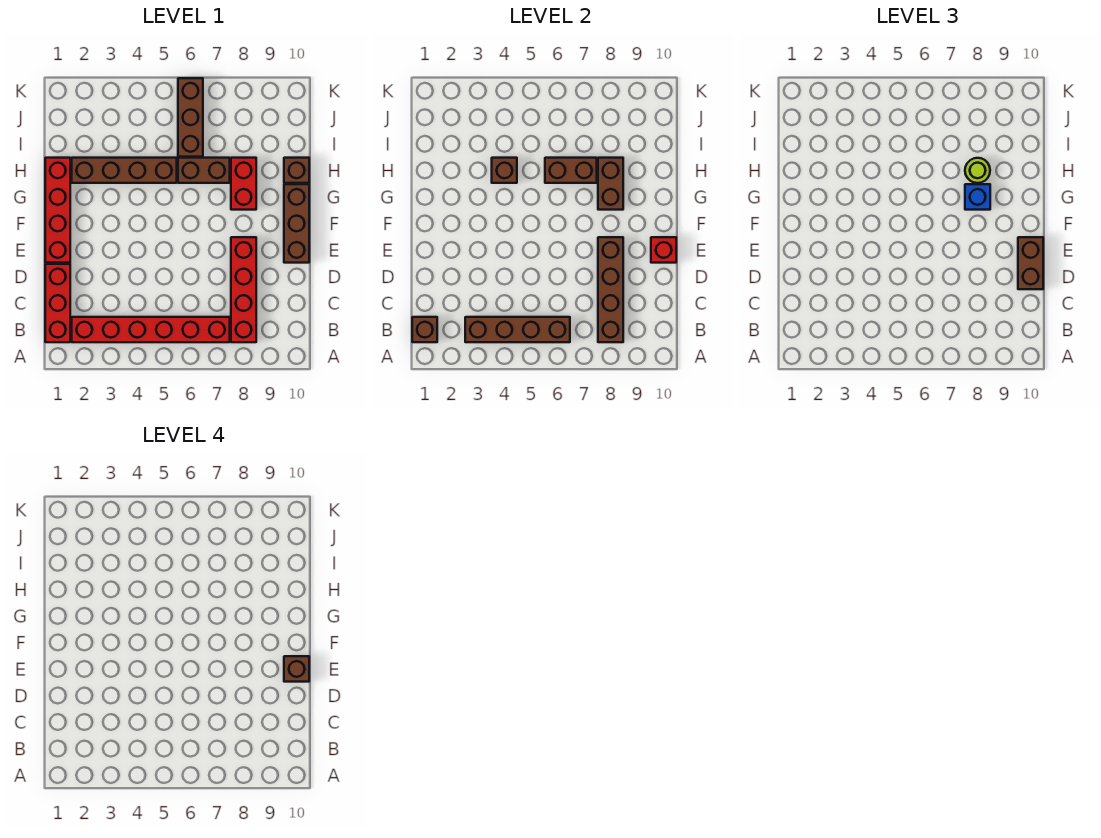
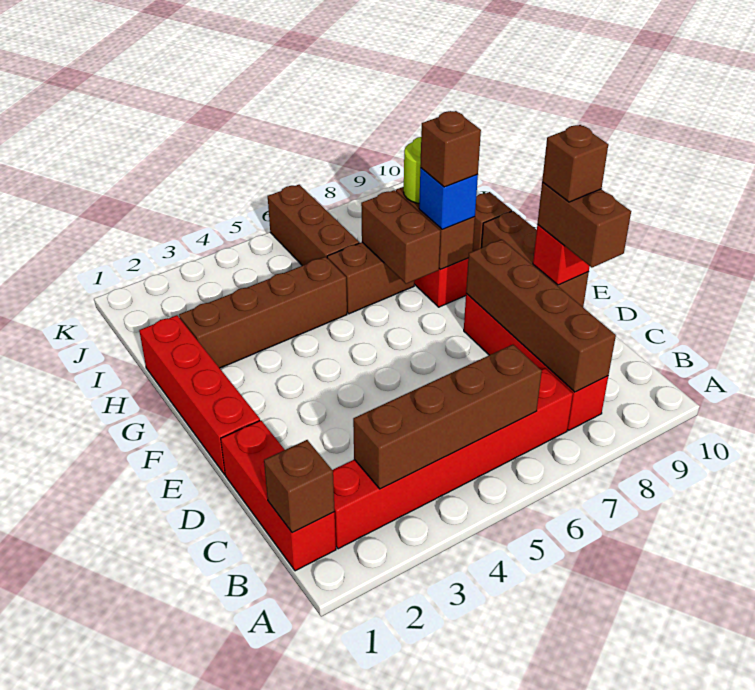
brown brick H4 level 2 -> brown brick G8 level 4
brown brick H6:H7 level 2 -> brown brick G7:H7 level 2

